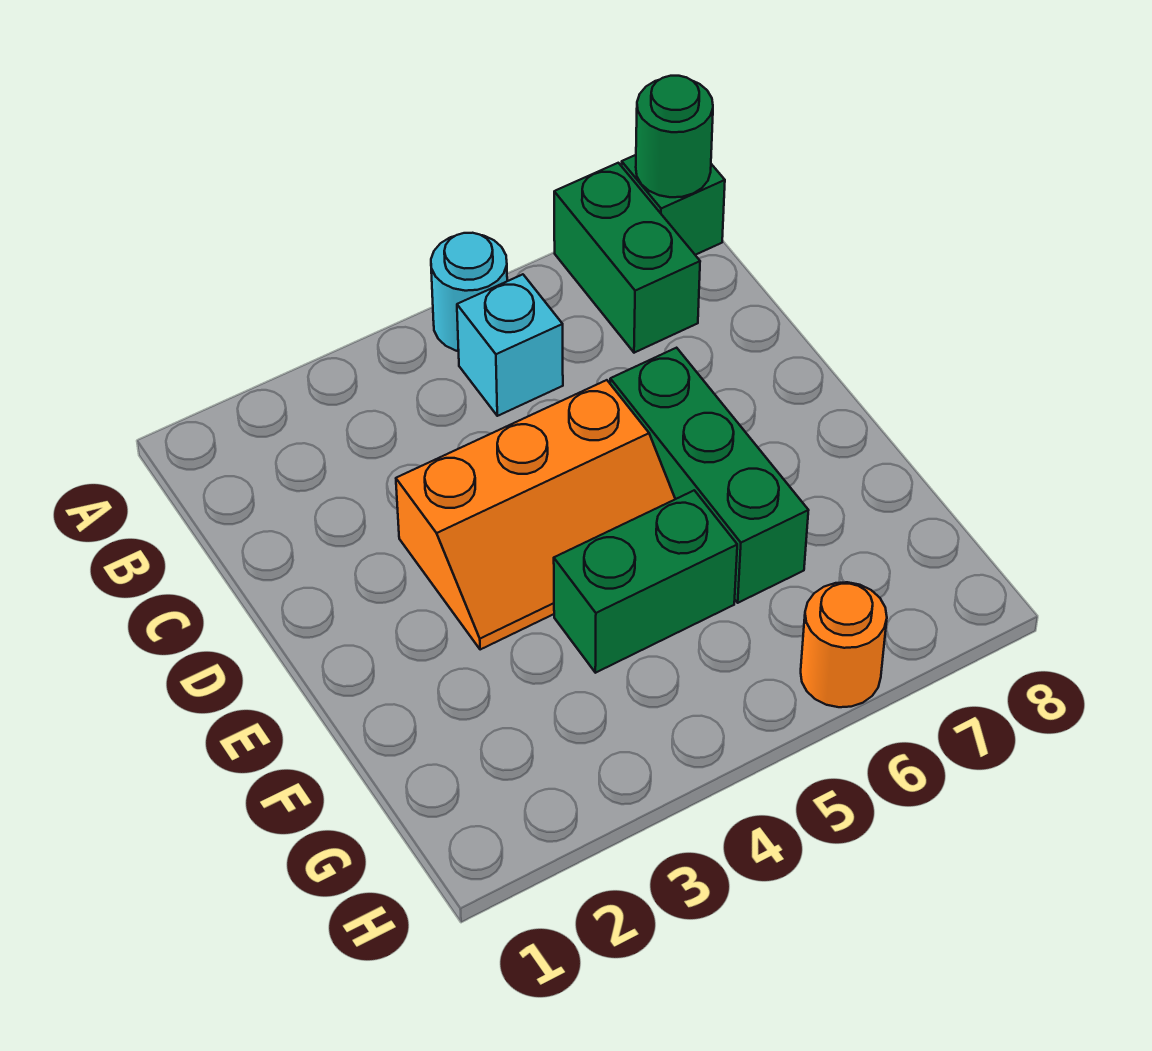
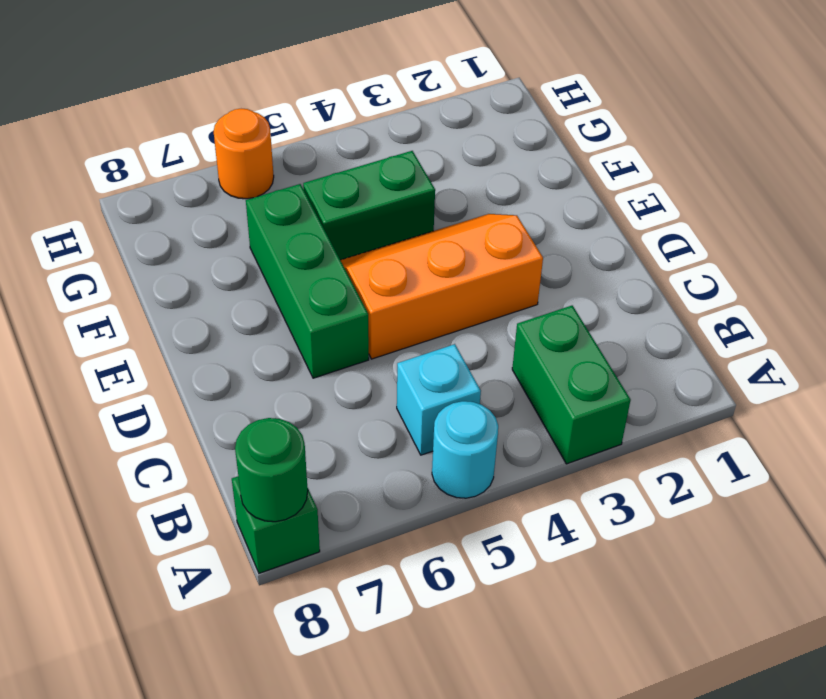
green brick A7:B7 level 1 -> green brick A3:B3 level 1

